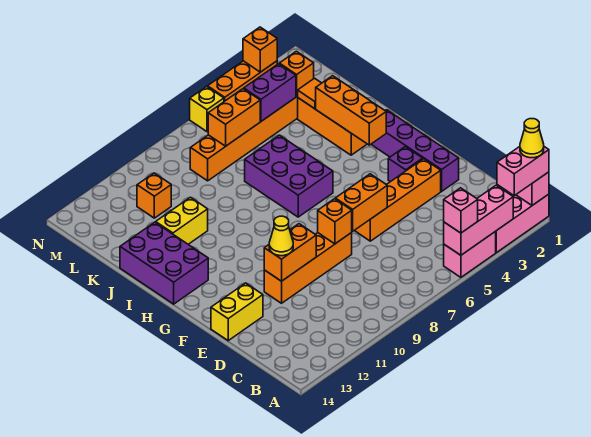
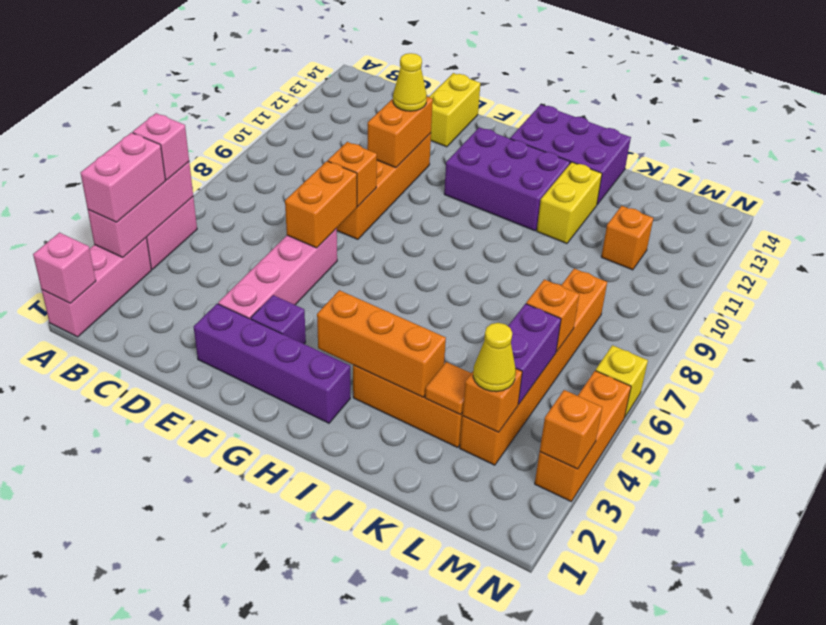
pink brick A1:A2 level 3 -> pink brick A3:A4 level 3
yellow cone A1 level 4 -> yellow cone L3 level 3
orange brick E3:E6 level 1 -> pink brick E3:E6 level 1
purple brick H6:J7 level 1 -> purple brick G11:I12 level 1
orange brick L6:L7 level 2 -> orange brick L6 level 2

